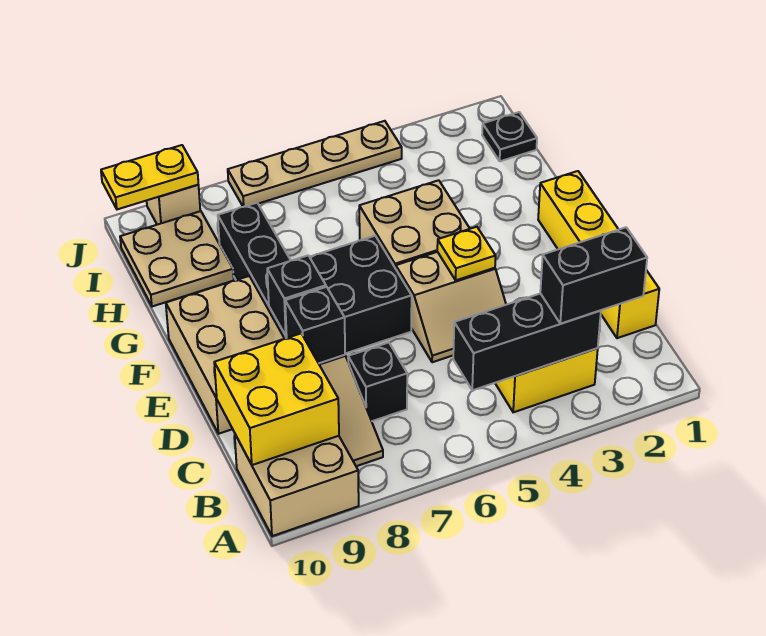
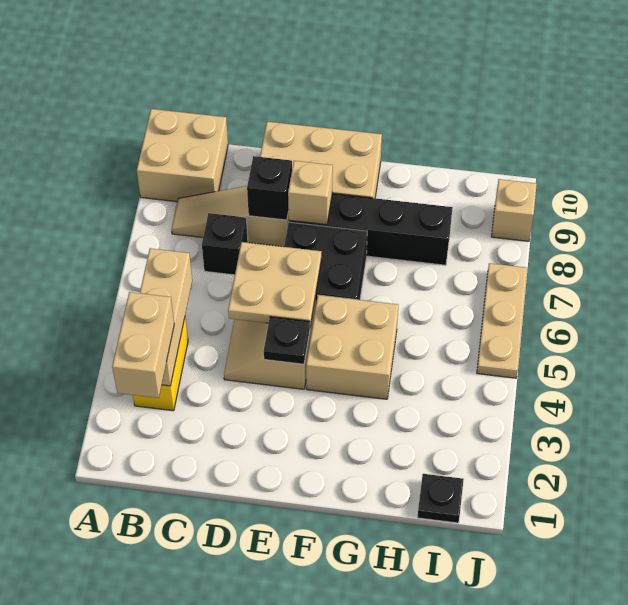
black brick B2:B3 level 3 -> tan brick B2:B3 level 3
black brick B3:B5 level 2 -> tan brick B3:B5 level 2
yellow brick B9:C10 level 2 -> none
yellow brick C1:F1 level 1 -> none
yellow plate E4 level 2 -> black plate E4 level 2
black brick E8 level 2 -> tan brick E8 level 2
tan plate H9:I10 level 1 -> tan plate D5:E6 level 2
tan plate J4:J7 level 1 -> tan plate J5:J7 level 1
yellow plate J9:J10 level 2 -> none

